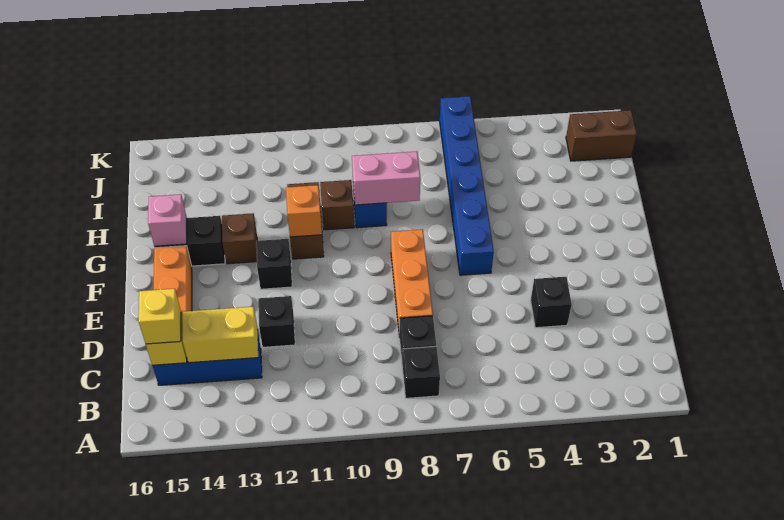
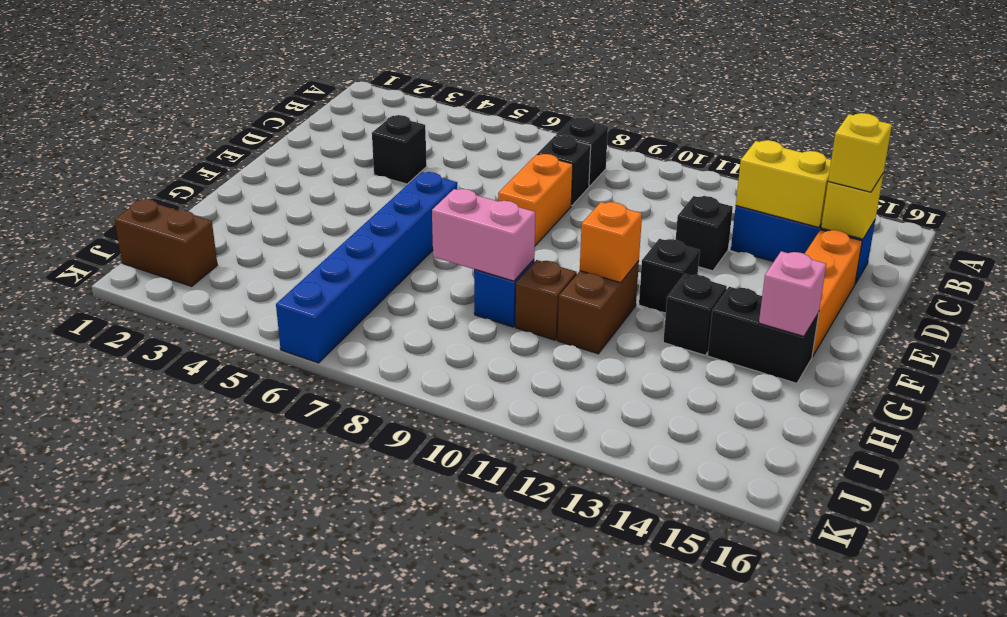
orange brick D8:F8 level 1 -> orange brick D8:E8 level 1
brown brick G13 level 1 -> black brick G13 level 1

